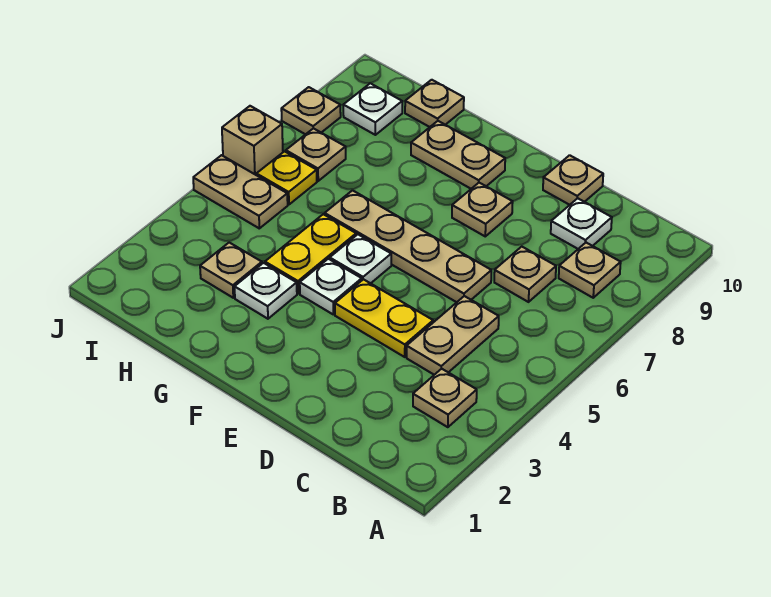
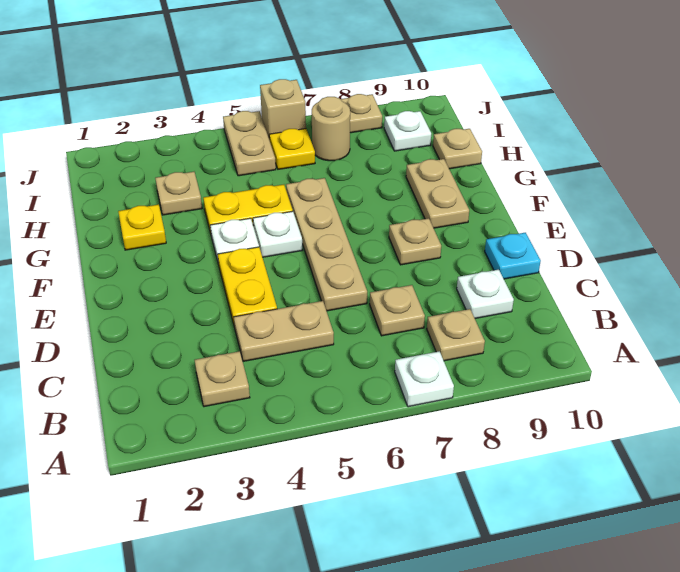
tan plate D10 level 1 -> cyan plate D10 level 1
none -> yellow plate G2 level 1
white plate G3 level 1 -> white plate A7 level 1
tan plate I7 level 1 -> tan round brick I7 level 1

